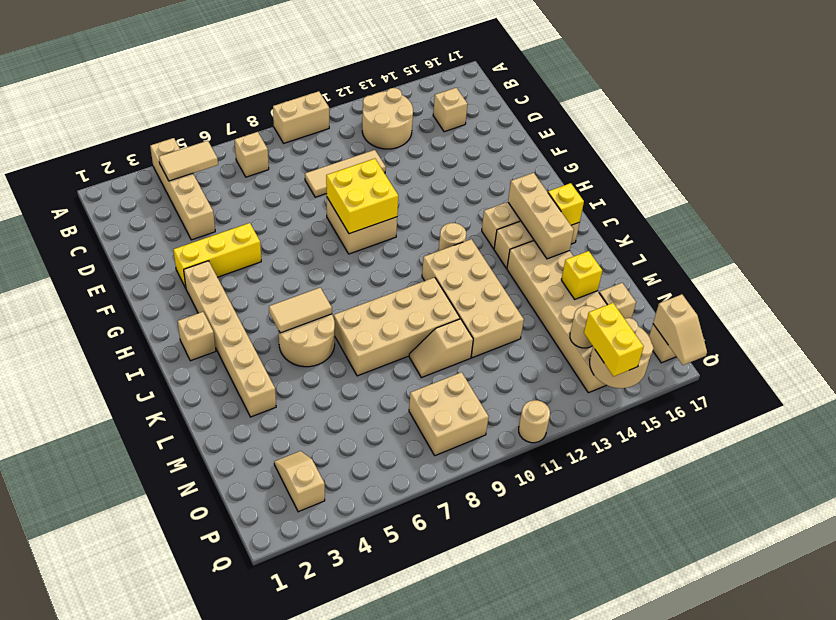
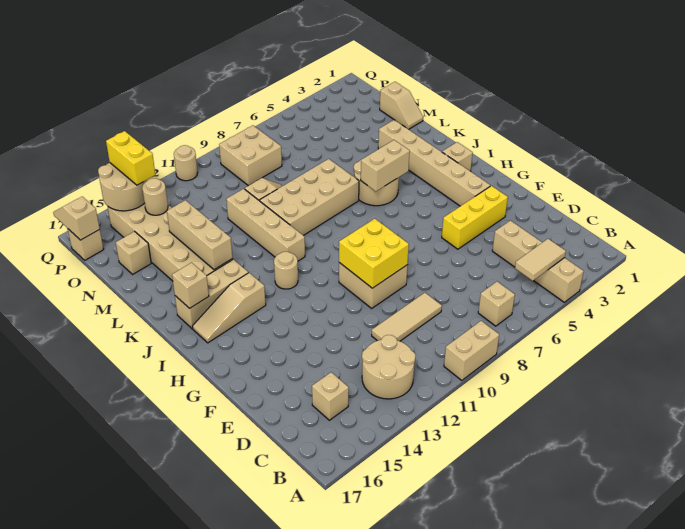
tan brick I15:K15 level 2 -> tan brick K14:M14 level 2
tan tile J5:J6 level 2 -> tan brick J5:J6 level 2
tan brick J11:M12 level 1 -> tan brick J11:M11 level 1
yellow brick J16 level 2 -> tan brick J16 level 2
yellow brick M15 level 2 -> none
tan slope O3:P3 level 1 top P -> tan slope M1:N1 level 1 top N

